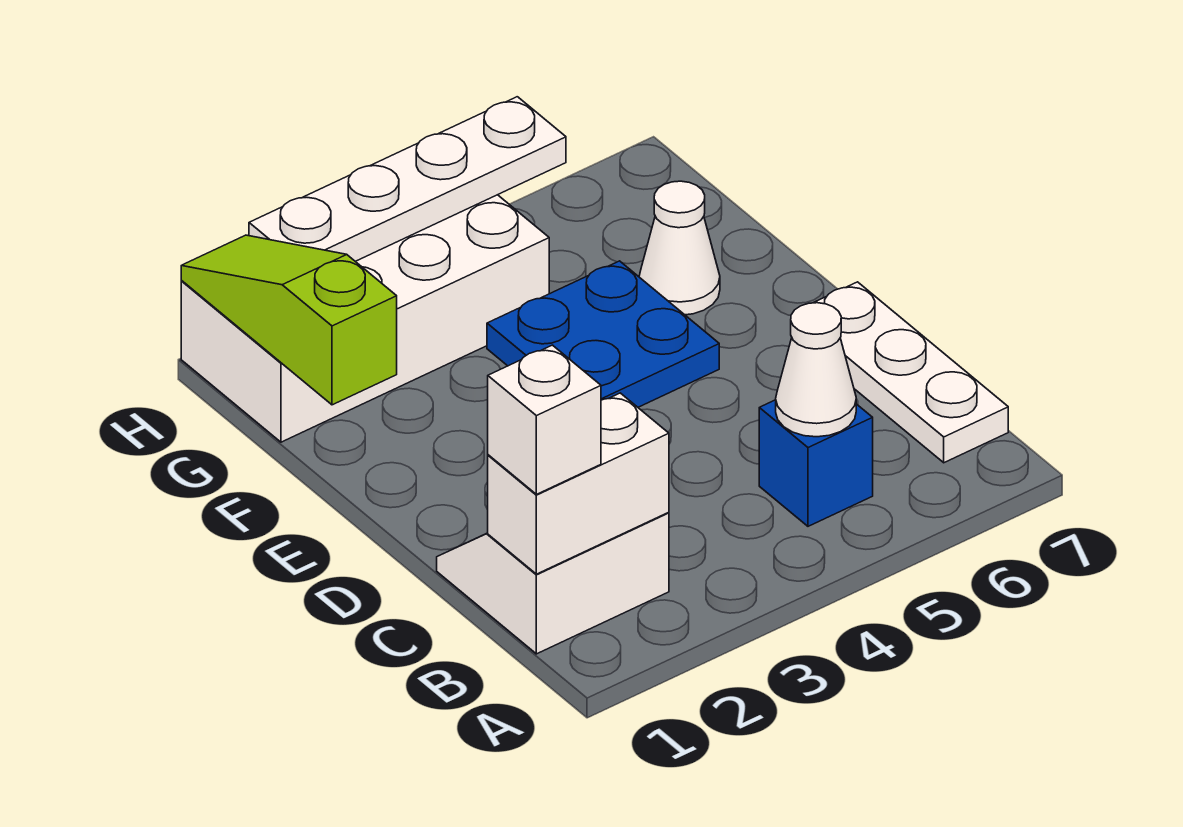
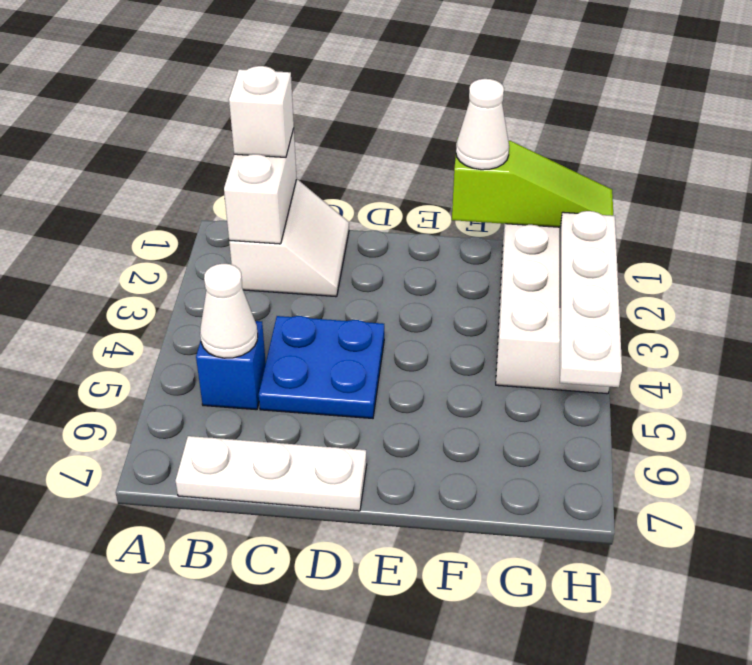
blue plate E4:F5 level 1 -> blue plate C4:D5 level 1
white cone F6 level 1 -> white cone F1 level 3

